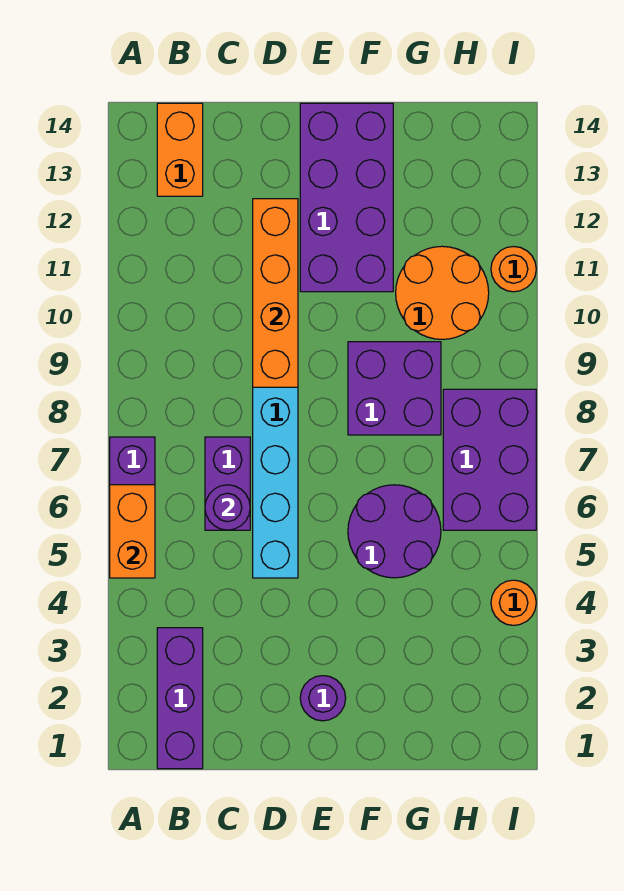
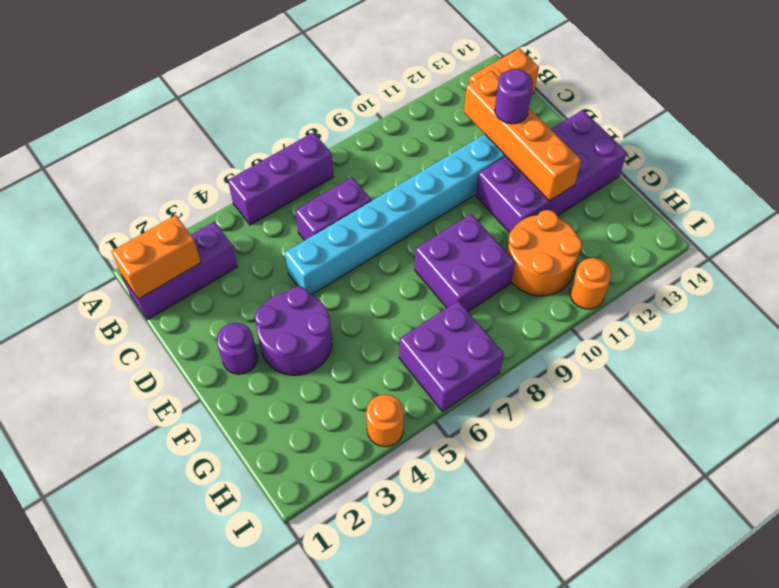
orange brick A5:A6 level 2 -> orange brick B1:B2 level 2
purple round brick C6 level 2 -> purple round brick D12 level 3
orange brick D9:D12 level 2 -> orange brick C12:F12 level 2
purple round brick F5:G6 level 1 -> purple round brick E3:F4 level 1
purple brick H6:I8 level 1 -> purple brick H6:I7 level 1

